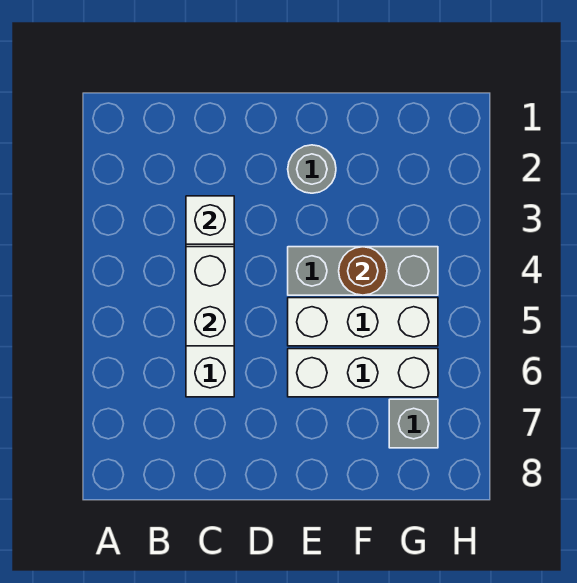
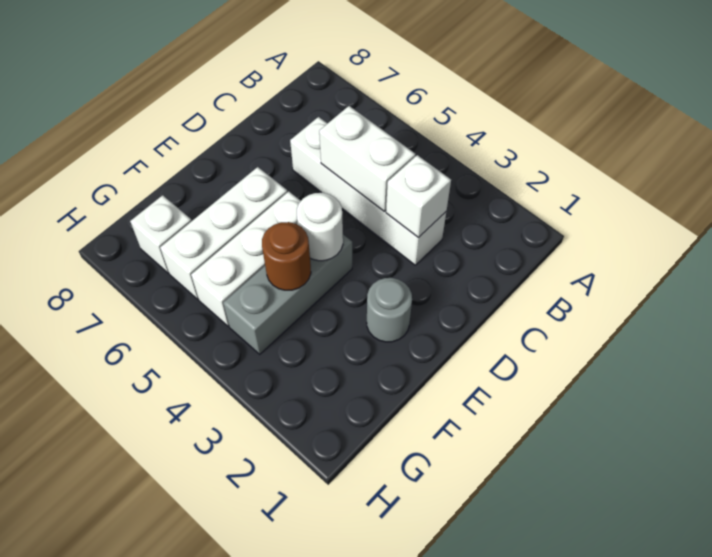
none -> white round brick E4 level 2
grey brick G7 level 1 -> white brick G7 level 1

